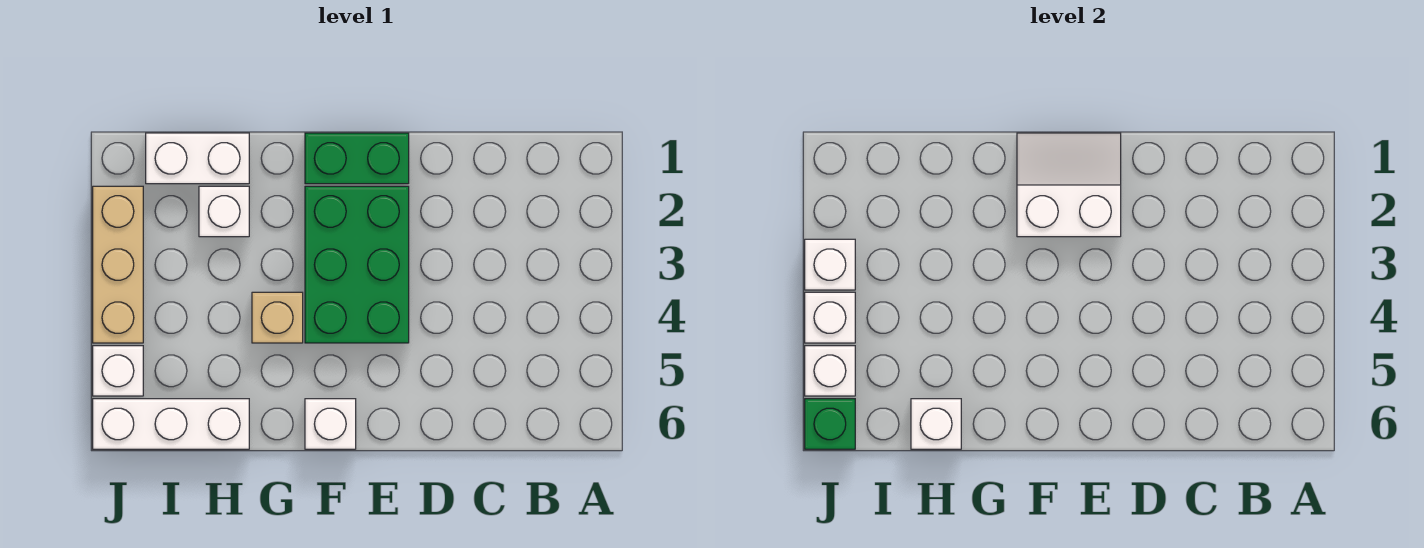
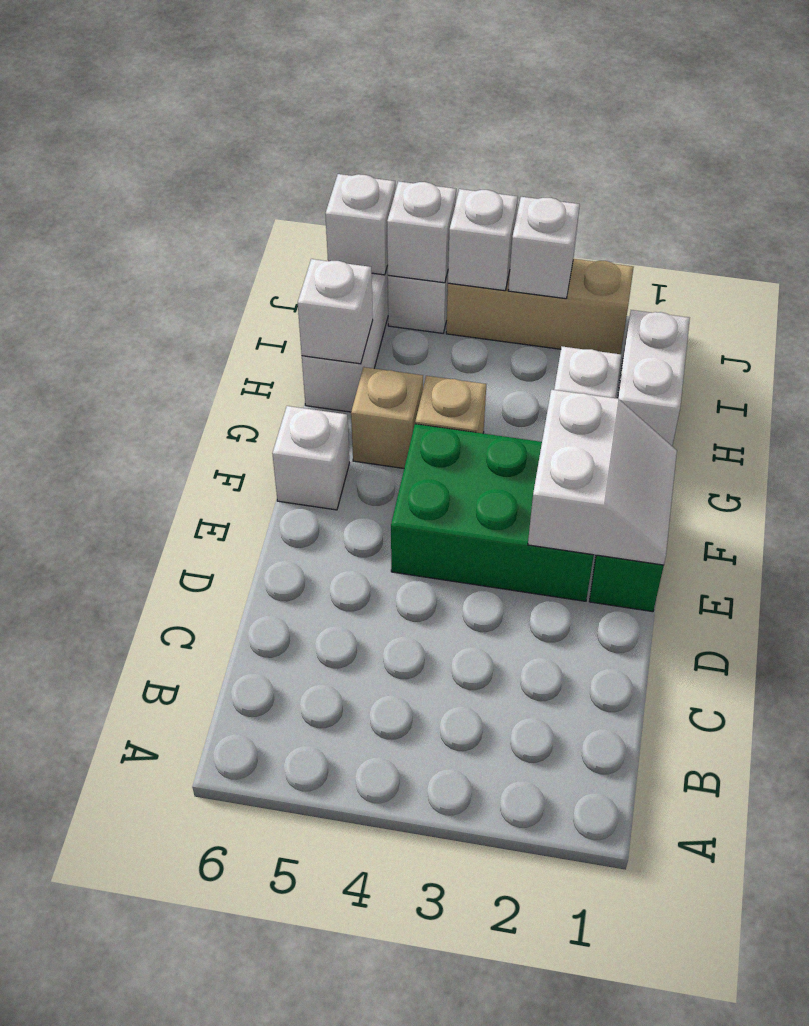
none -> tan brick G5 level 1
green brick J6 level 2 -> white brick J6 level 2

